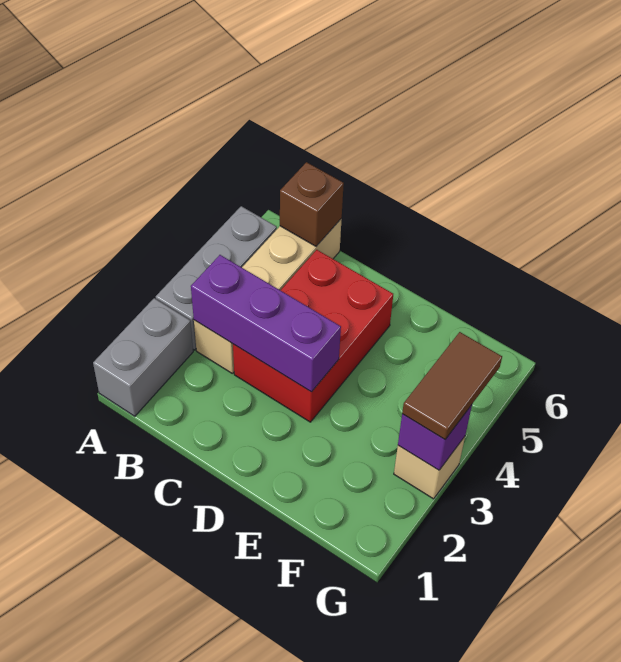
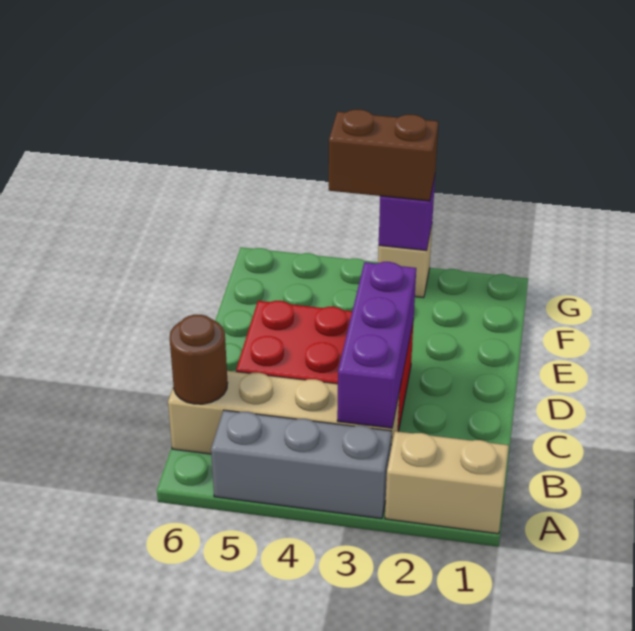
grey brick A1:A2 level 1 -> tan brick A1:A2 level 1
brown brick B6 level 2 -> brown round brick B6 level 2
brown tile G3:G4 level 3 -> brown brick G3:G4 level 3

